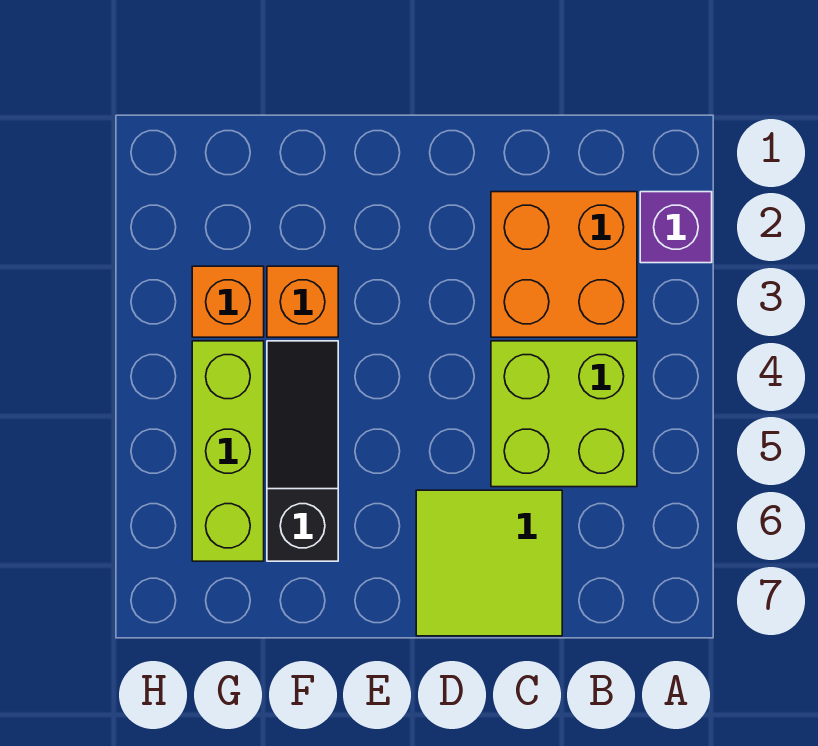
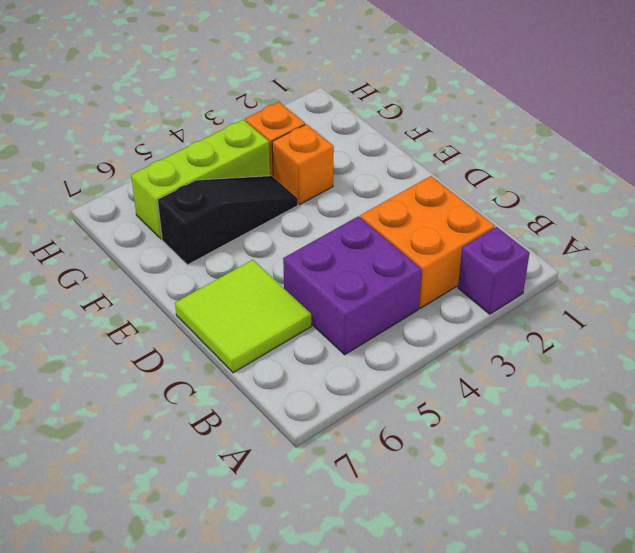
lime brick B4:C5 level 1 -> purple brick B4:C5 level 1

